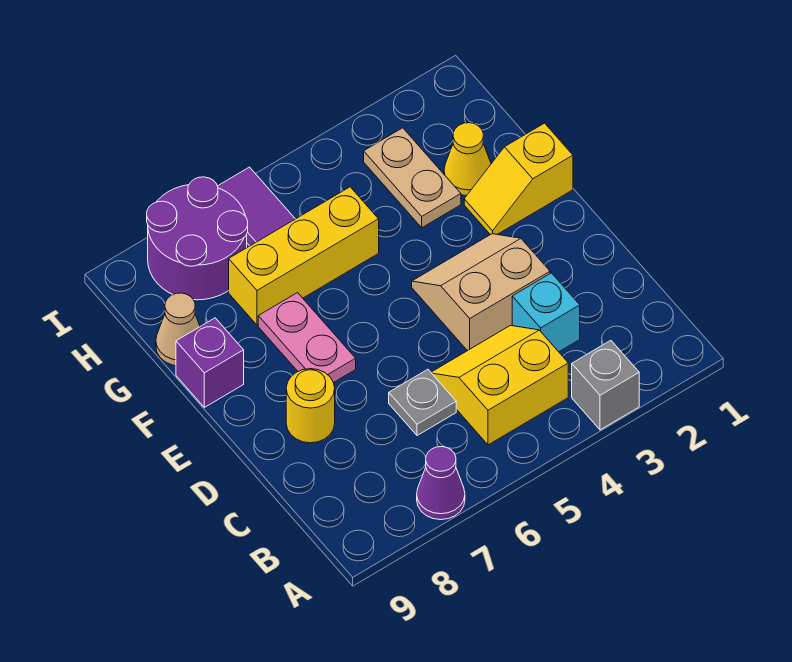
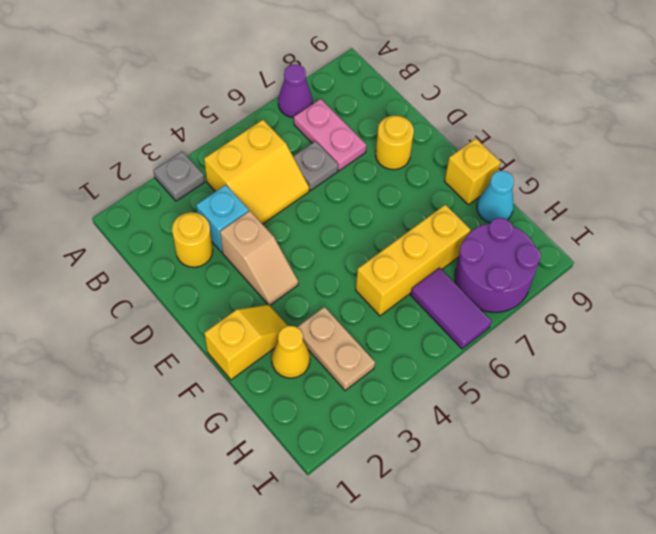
grey brick A3 level 1 -> grey plate A3 level 1
none -> yellow round brick C2 level 1
tan slope D3:E4 level 1 top D -> tan slope D3:E3 level 1 top D
pink plate E7:F7 level 1 -> pink plate B7:C7 level 1
purple brick F9 level 1 -> yellow brick F9 level 1
tan cone G9 level 1 -> cyan cone G9 level 1

